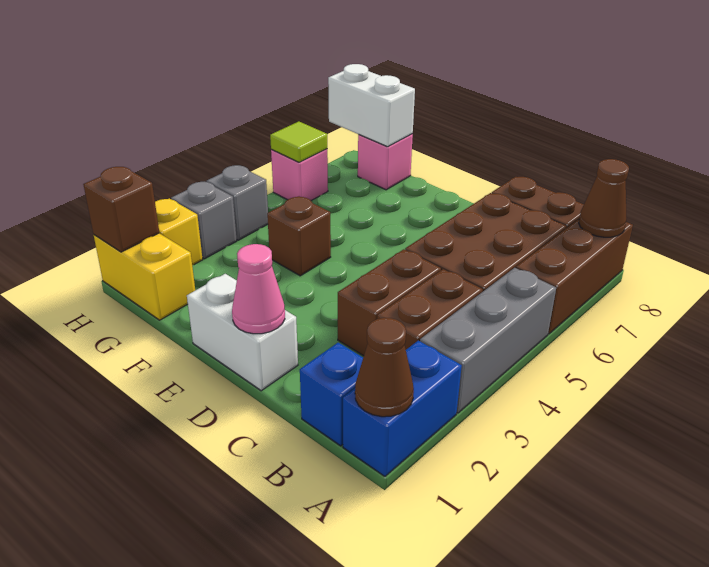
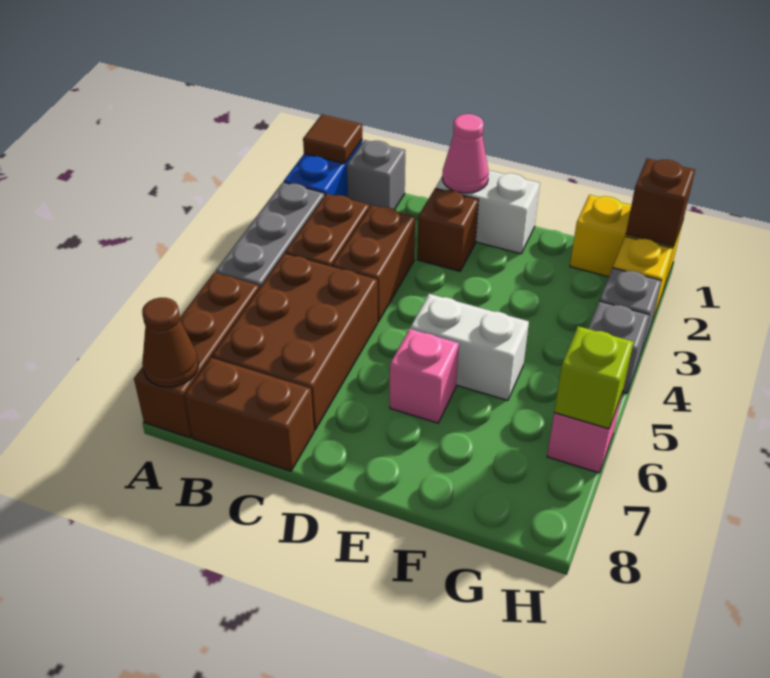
brown cone A1 level 2 -> brown tile A1 level 2
blue brick B1 level 1 -> grey brick B1 level 1
brown brick F4 level 1 -> brown brick D2 level 1
pink brick G8 level 1 -> pink brick E6 level 1
white brick G8:H8 level 2 -> white brick E5:F5 level 1
lime tile H6 level 2 -> lime brick H6 level 2

